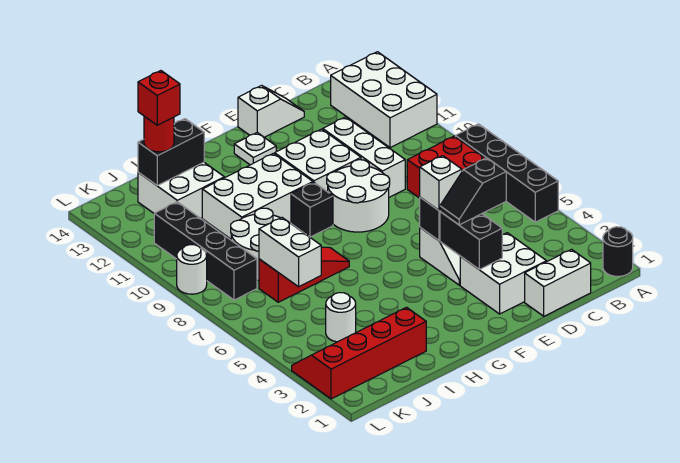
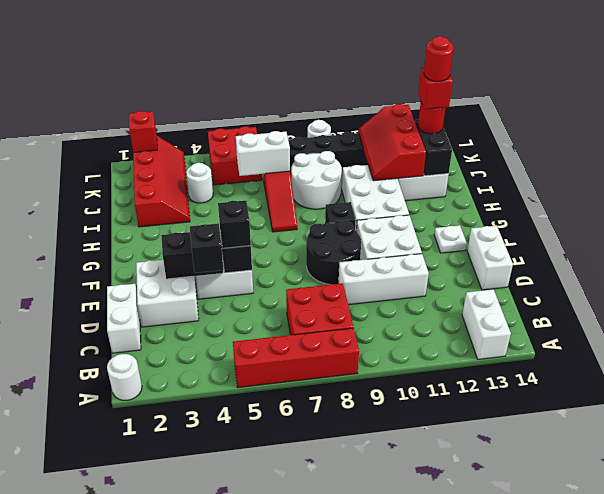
black round brick A1 level 1 -> white round brick A1 level 1
black brick A5:A8 level 1 -> red brick A5:A8 level 1
white brick A11:B13 level 1 -> white brick A13:B13 level 1
white slope D14:E14 level 1 top E -> white brick D14:E14 level 1
white brick E5 level 3 -> black brick E5 level 3
white round brick E8:F9 level 1 -> black round brick E8:F9 level 1
none -> red slope I11:K12 level 2 top 12
none -> red round brick J13 level 5
none -> red brick K5:L6 level 1
none -> red brick L2 level 2

